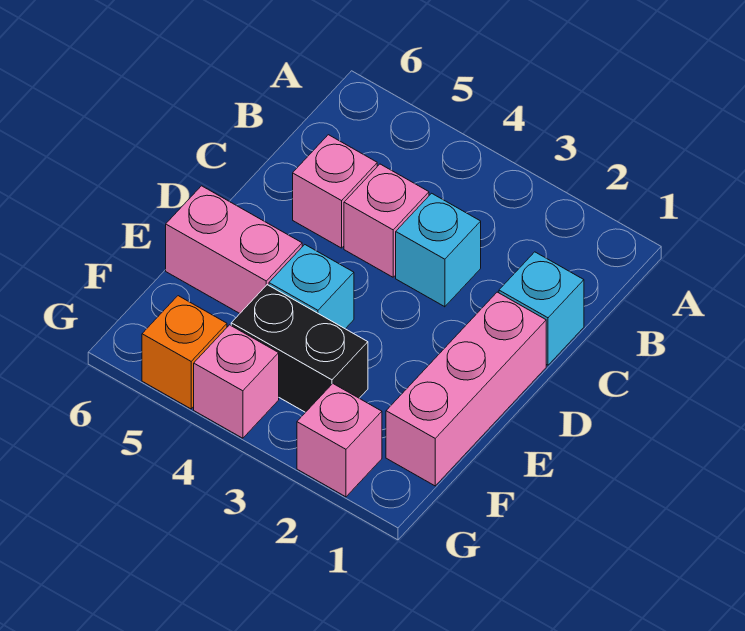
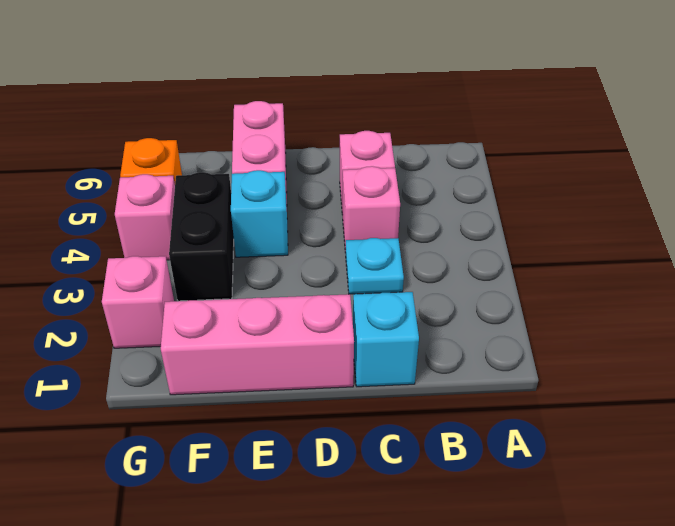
cyan brick C3 level 1 -> cyan plate C3 level 1

